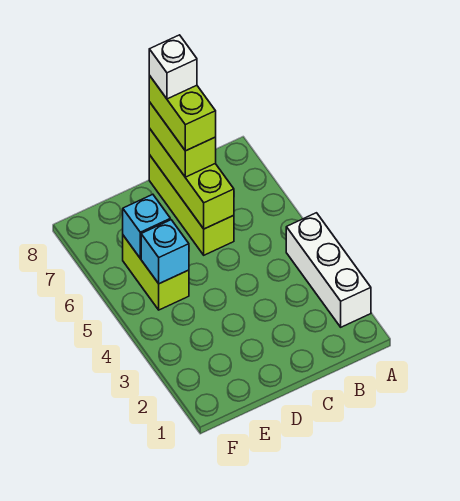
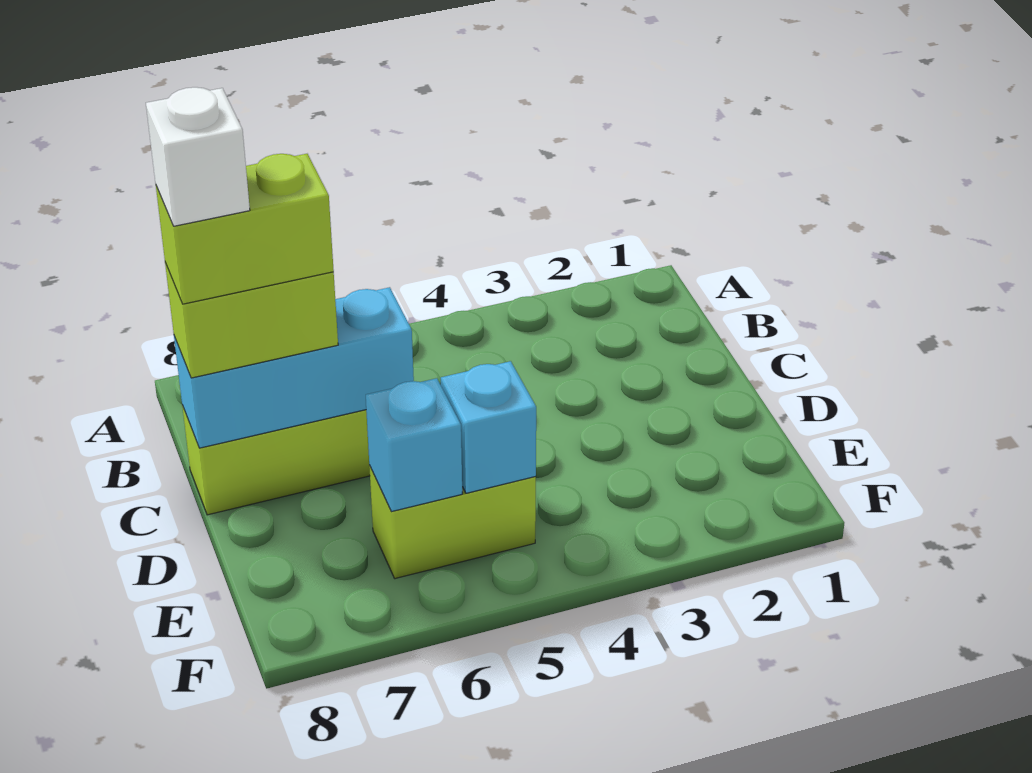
white brick A2:A4 level 1 -> none
lime brick C6:C8 level 2 -> cyan brick C6:C8 level 2

